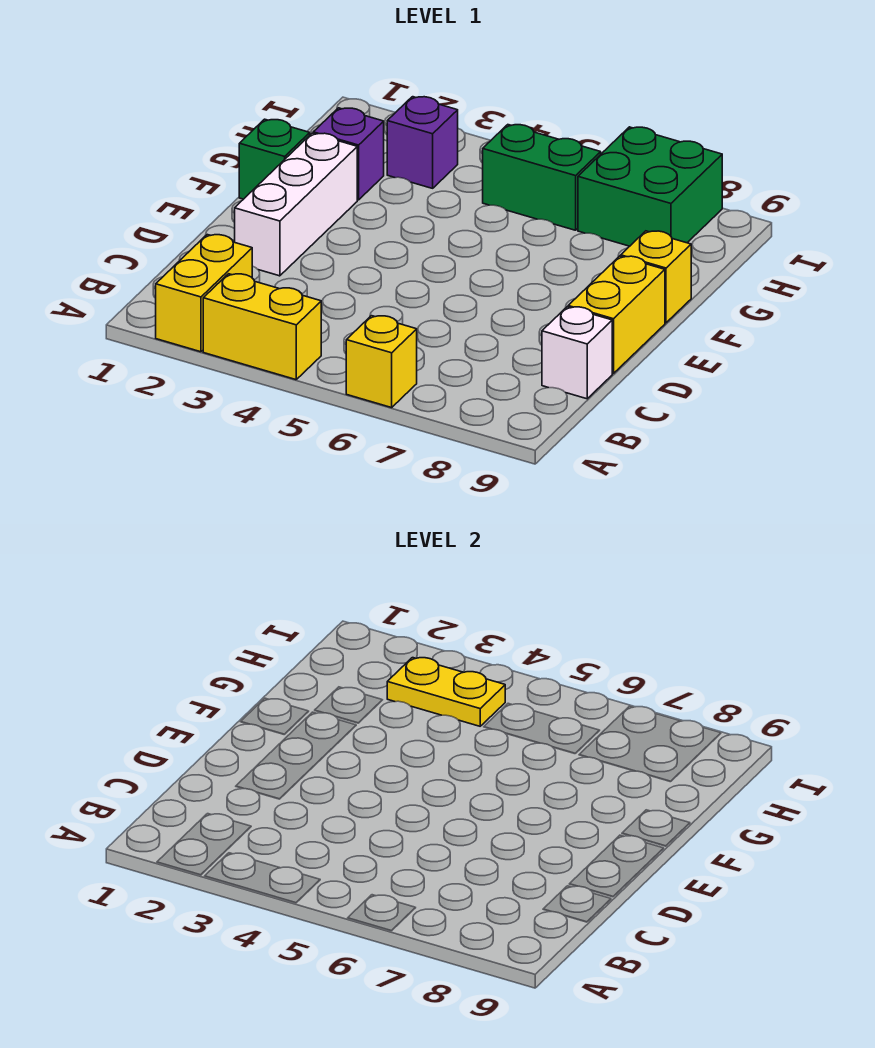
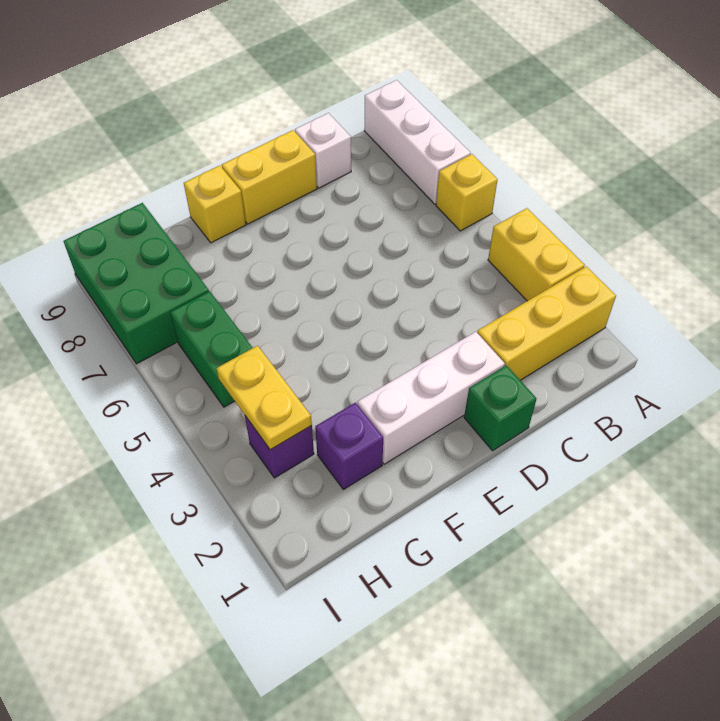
yellow brick A2:B2 level 1 -> yellow brick A2:C2 level 1
none -> white brick A7:A9 level 1
green brick F1 level 1 -> green brick D1 level 1
green brick H7:I8 level 1 -> green brick H7:I9 level 1

